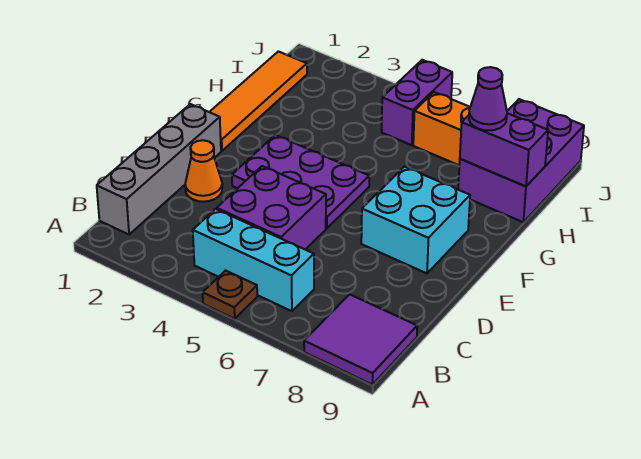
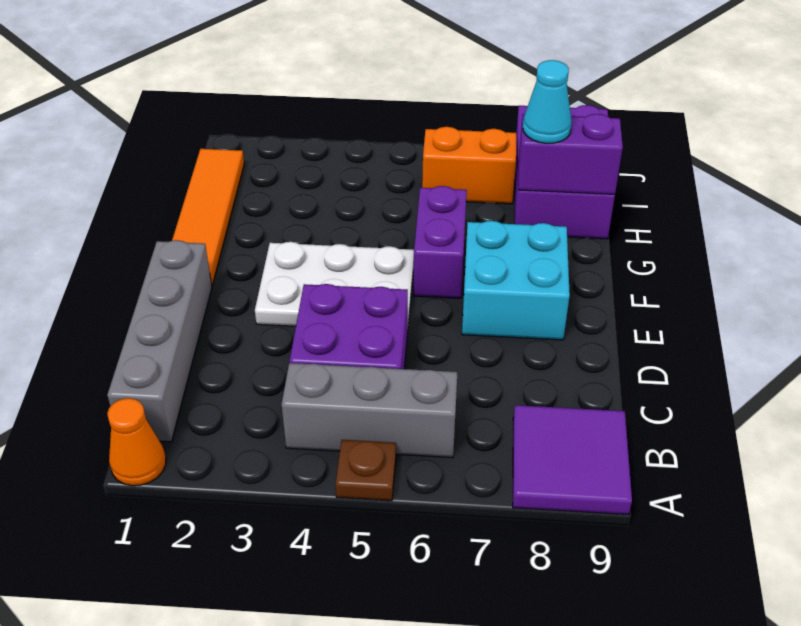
cyan brick B4:B6 level 1 -> grey brick B4:B6 level 1
orange cone D2 level 1 -> orange cone A1 level 1
purple plate E3:F5 level 1 -> white plate E3:F5 level 1
purple cone H8 level 3 -> cyan cone H8 level 3
purple brick I5:J5 level 1 -> purple brick F6:G6 level 1

